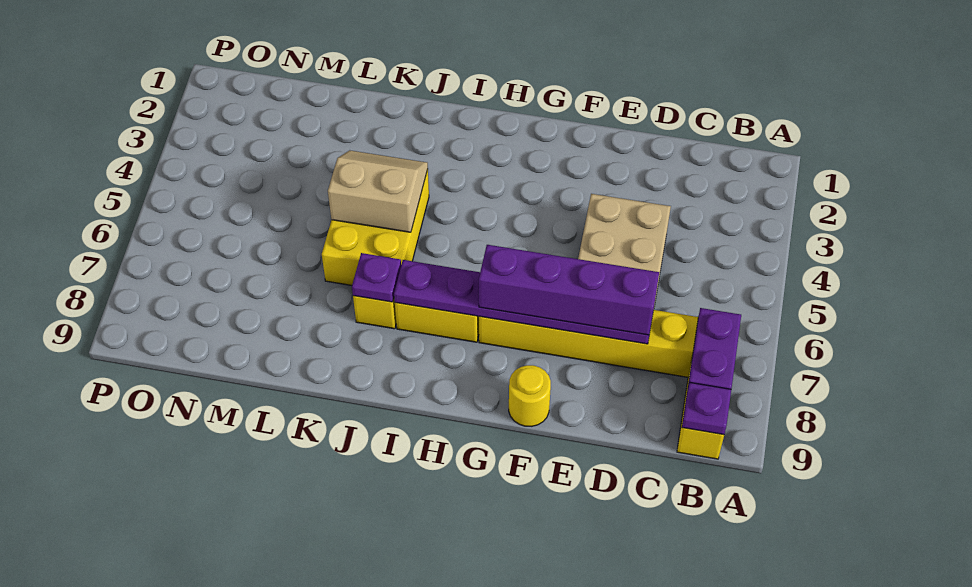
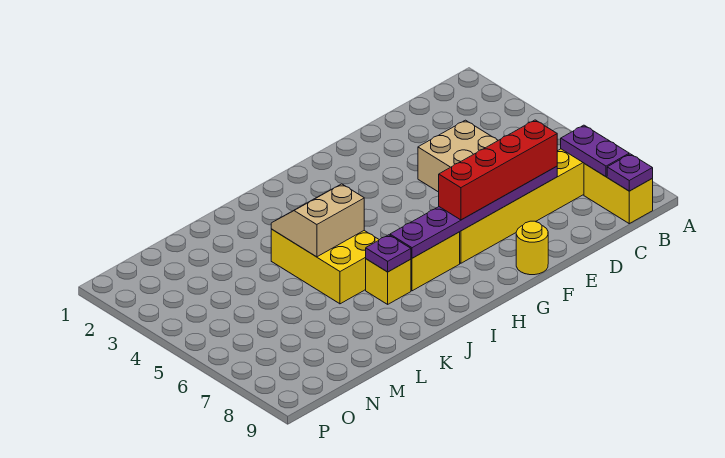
purple brick D7:G7 level 3 -> red brick D7:G7 level 3

